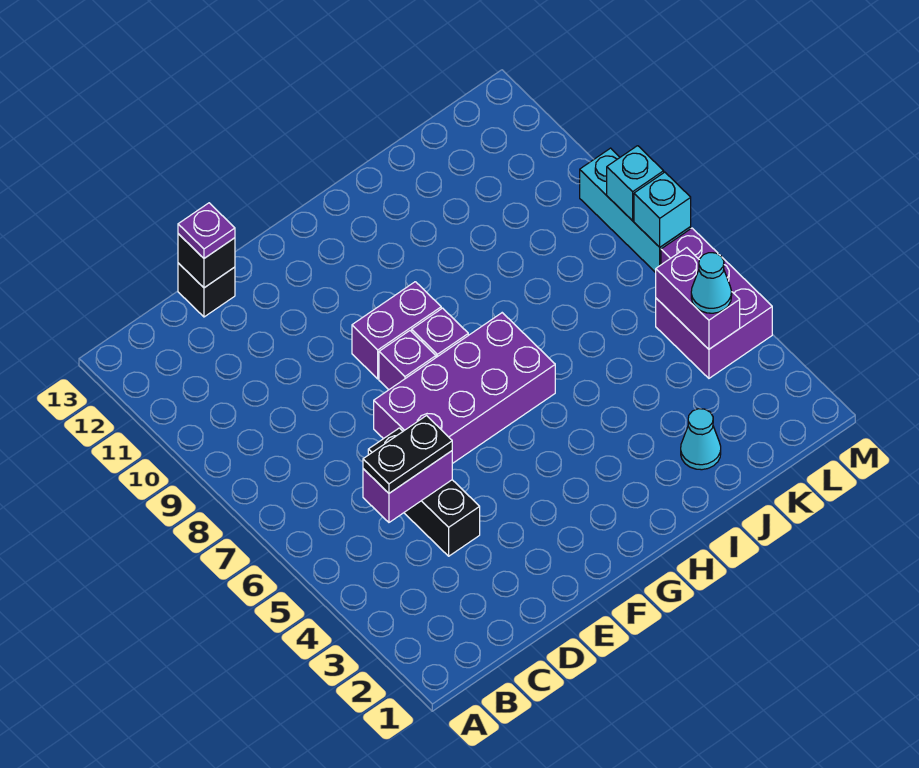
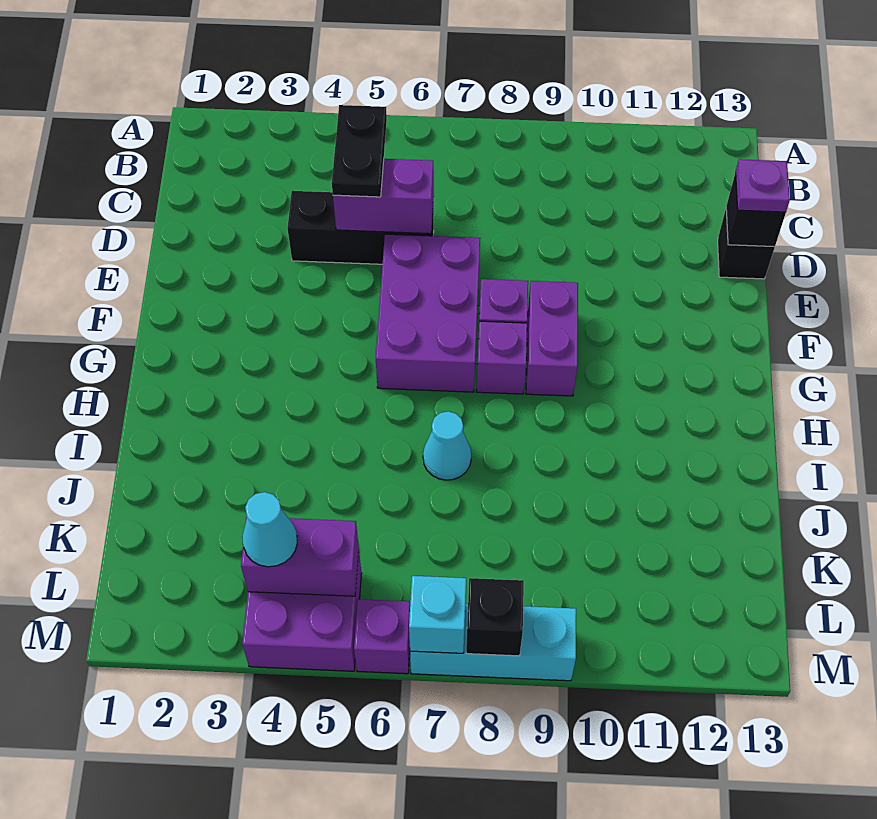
purple brick C5:D5 level 2 -> purple brick D5:D6 level 2
purple brick E6:H7 level 1 -> purple brick E6:G7 level 1
cyan cone J2 level 1 -> cyan cone I7 level 1
cyan brick M8 level 2 -> black brick M8 level 2

